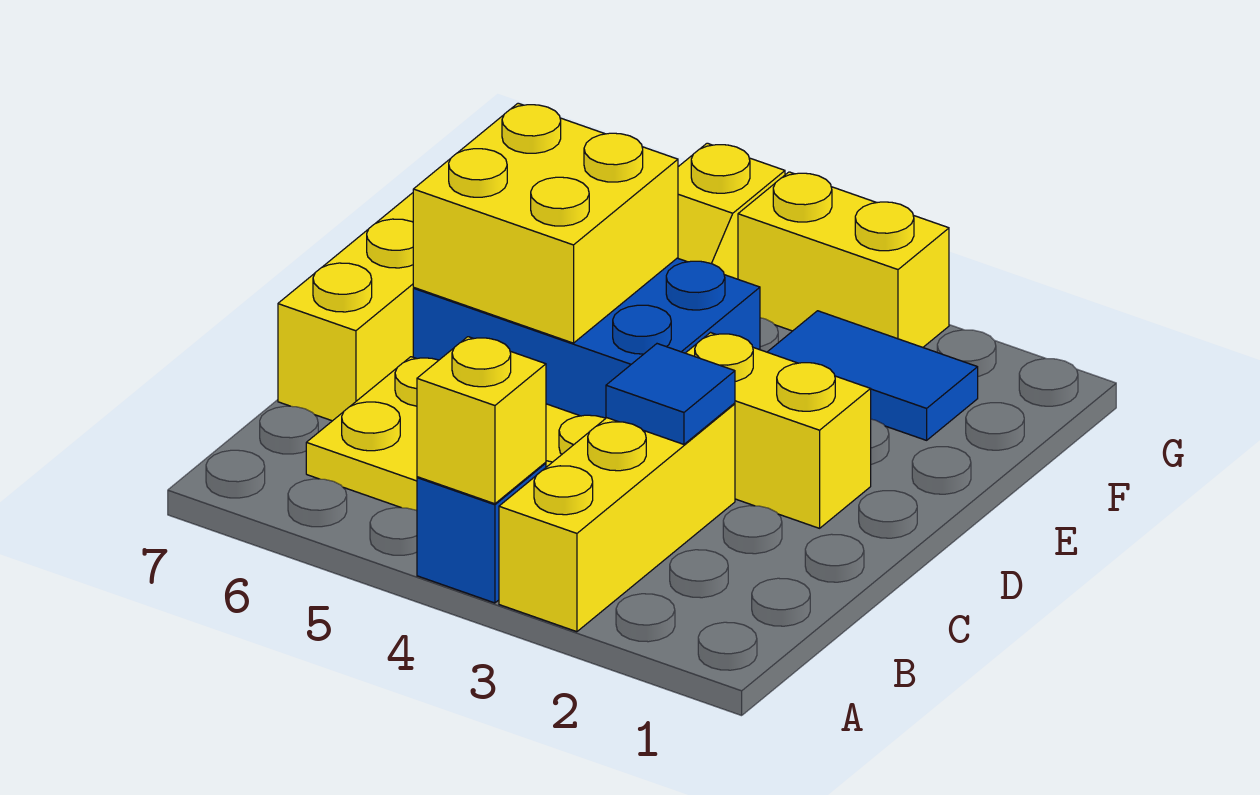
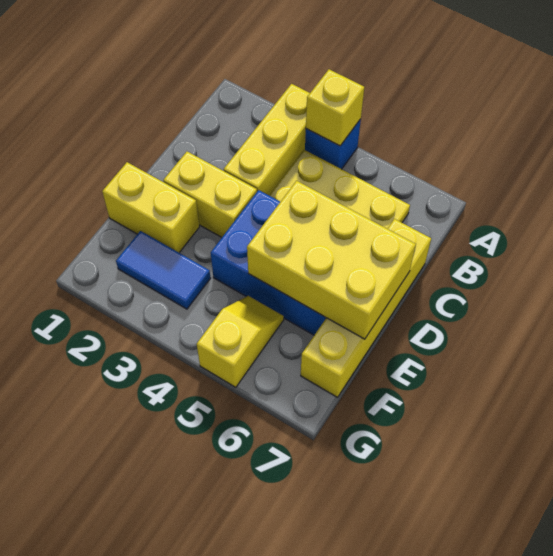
blue tile C3 level 2 -> none
yellow brick D5:E6 level 2 -> yellow brick D5:E7 level 2
yellow brick G3:G4 level 1 -> yellow brick E1:E2 level 1

